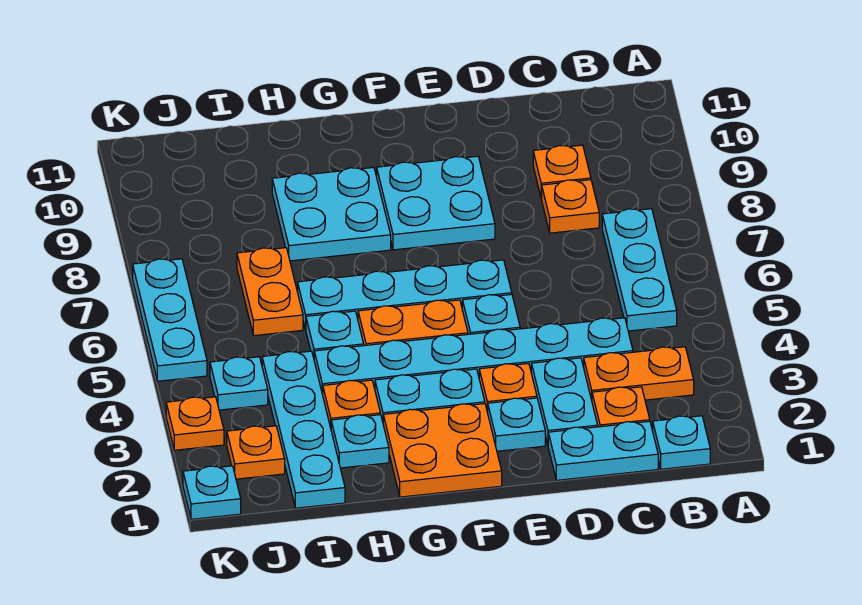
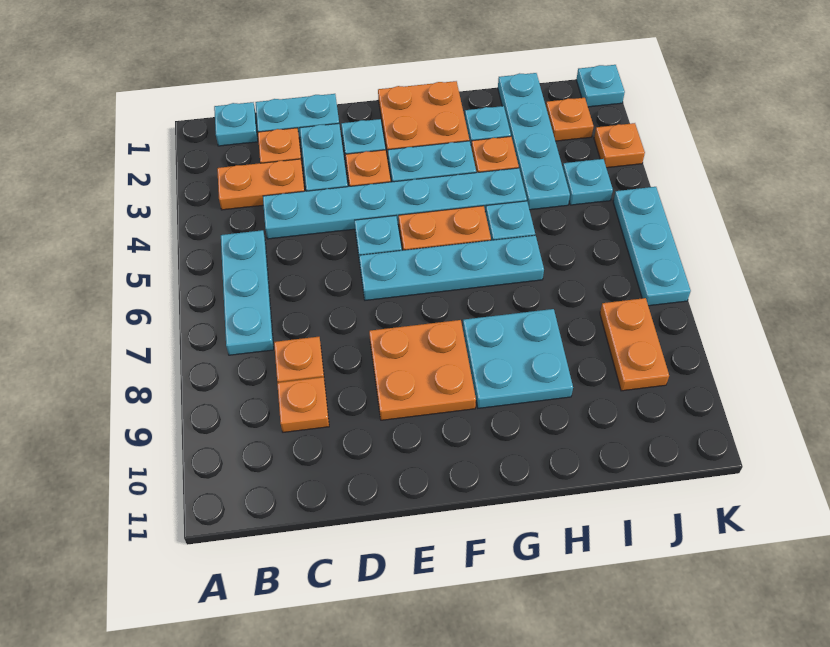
cyan plate E8:F9 level 1 -> orange plate E8:F9 level 1
orange plate I6:I7 level 1 -> orange plate J8:J9 level 1

